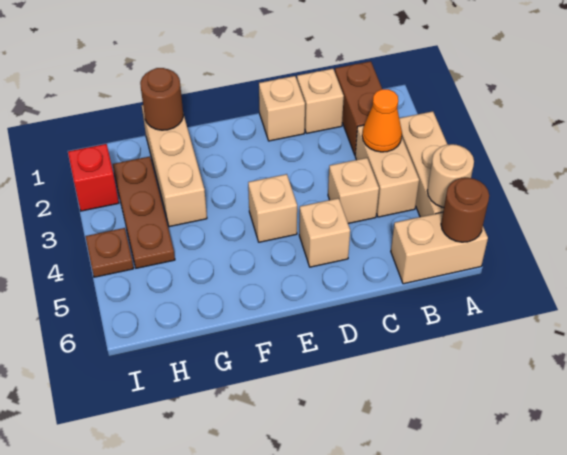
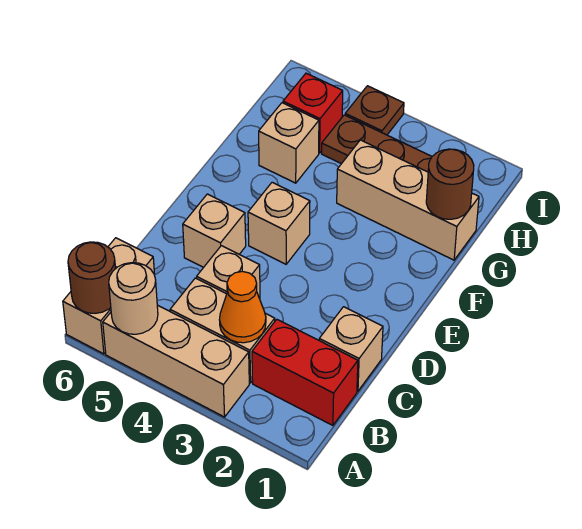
brown brick B1:B2 level 1 -> red brick B1:B2 level 1
tan brick D1 level 1 -> tan brick G5 level 1
red brick I2 level 1 -> red brick H5 level 1

